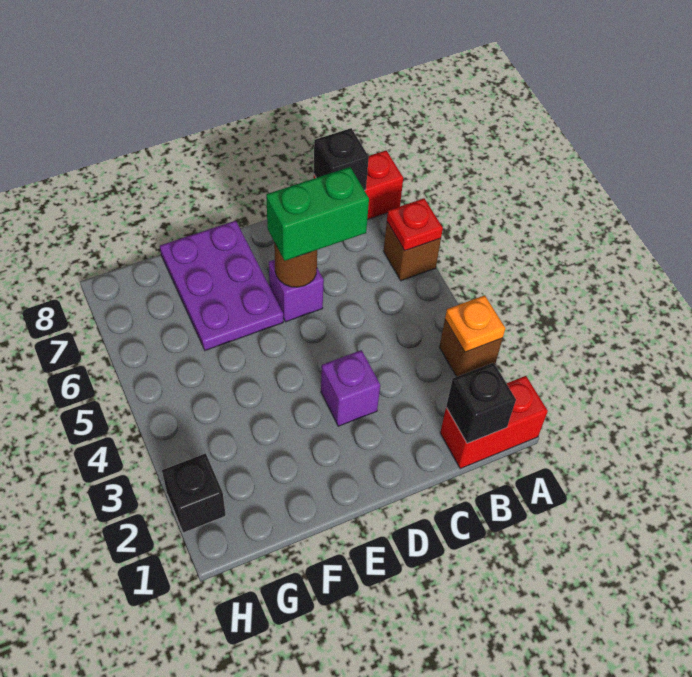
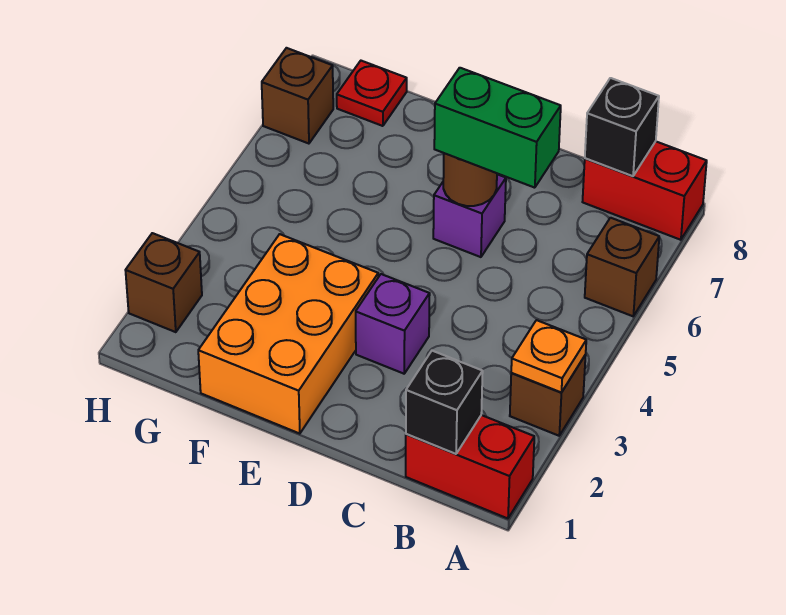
red plate A6 level 2 -> red plate G8 level 1
none -> orange brick E1:F3 level 1
purple plate E6:F8 level 1 -> none
black brick H2 level 1 -> brown brick H2 level 1
none -> brown brick H7 level 1

